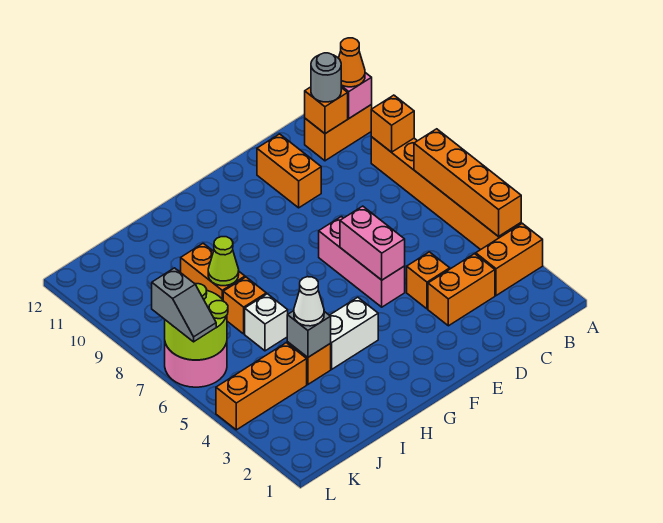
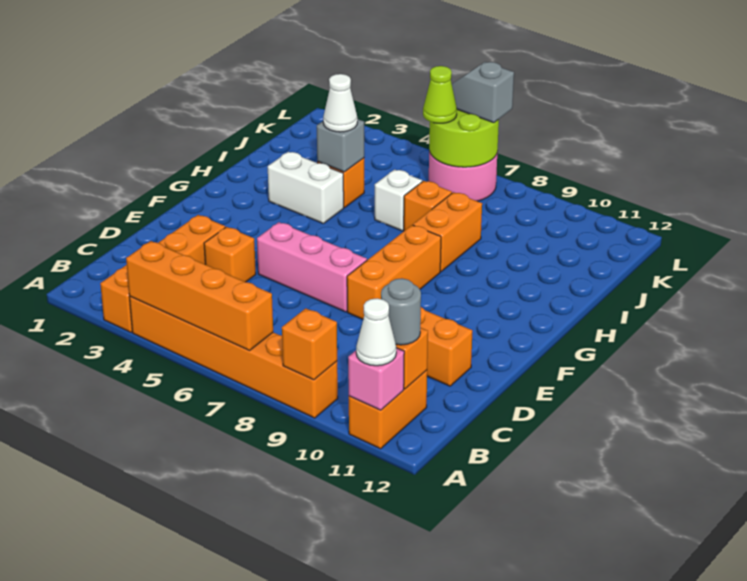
orange cone A11 level 3 -> white cone A11 level 3
pink brick E5:E6 level 2 -> none
white brick G4:H4 level 1 -> white brick H3:H4 level 1
orange brick I8:I9 level 1 -> orange brick H8:I8 level 1
lime cone I8 level 2 -> lime cone K6 level 3
orange brick J4:L4 level 1 -> orange brick E8:G8 level 1

